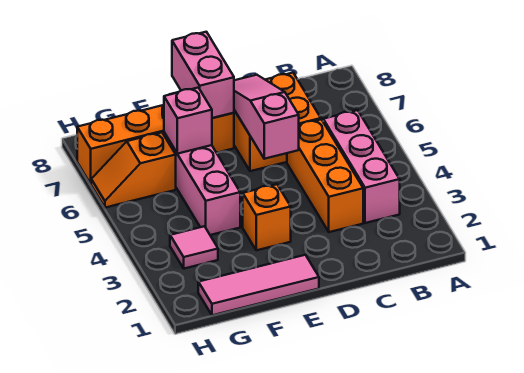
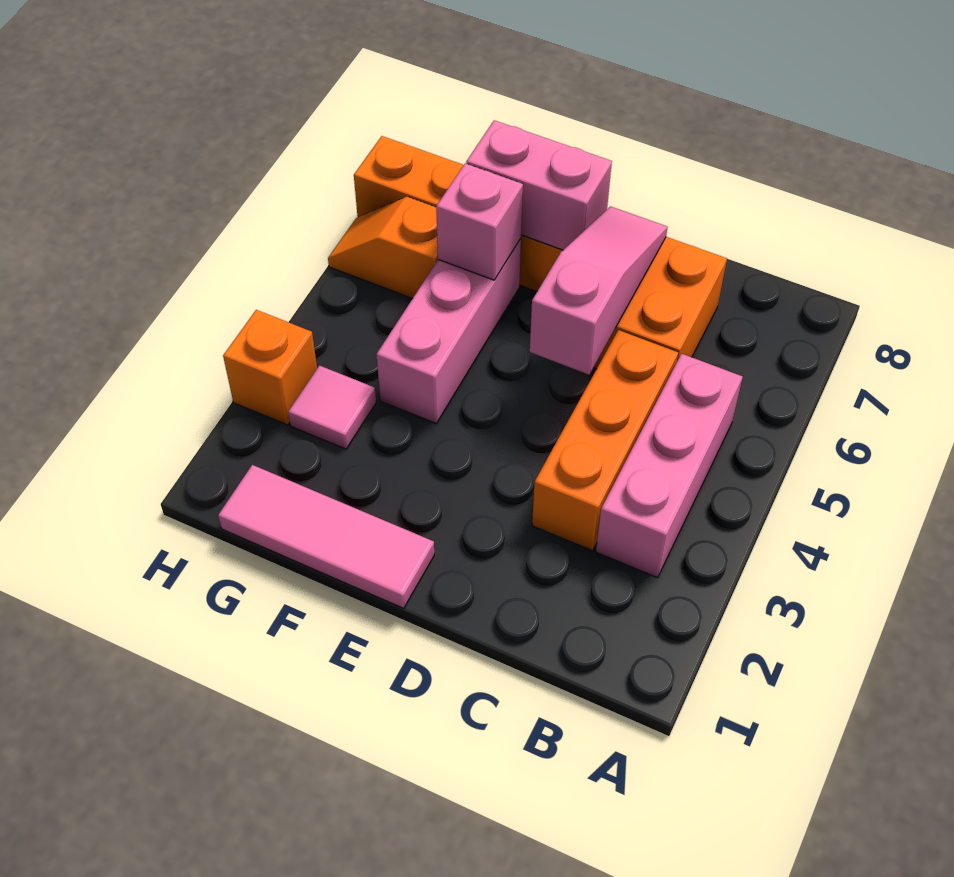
orange brick E3 level 1 -> orange brick H3 level 1
pink brick E7:E8 level 2 -> pink brick E7:F7 level 2

